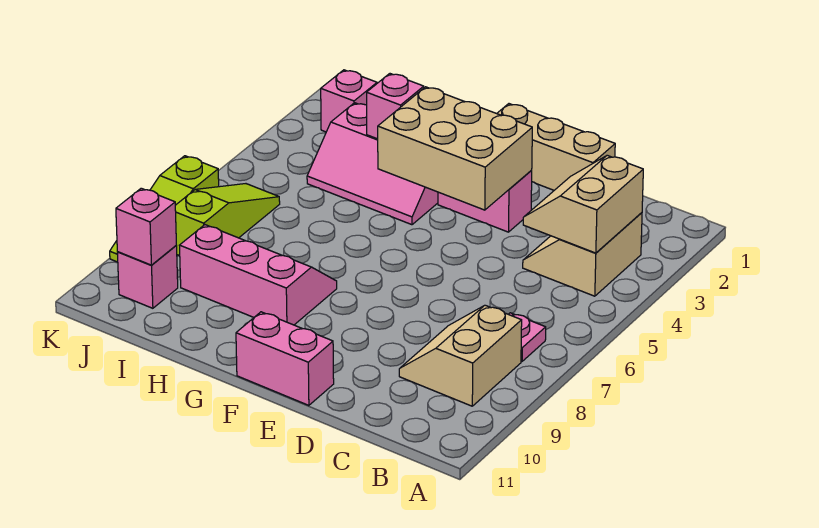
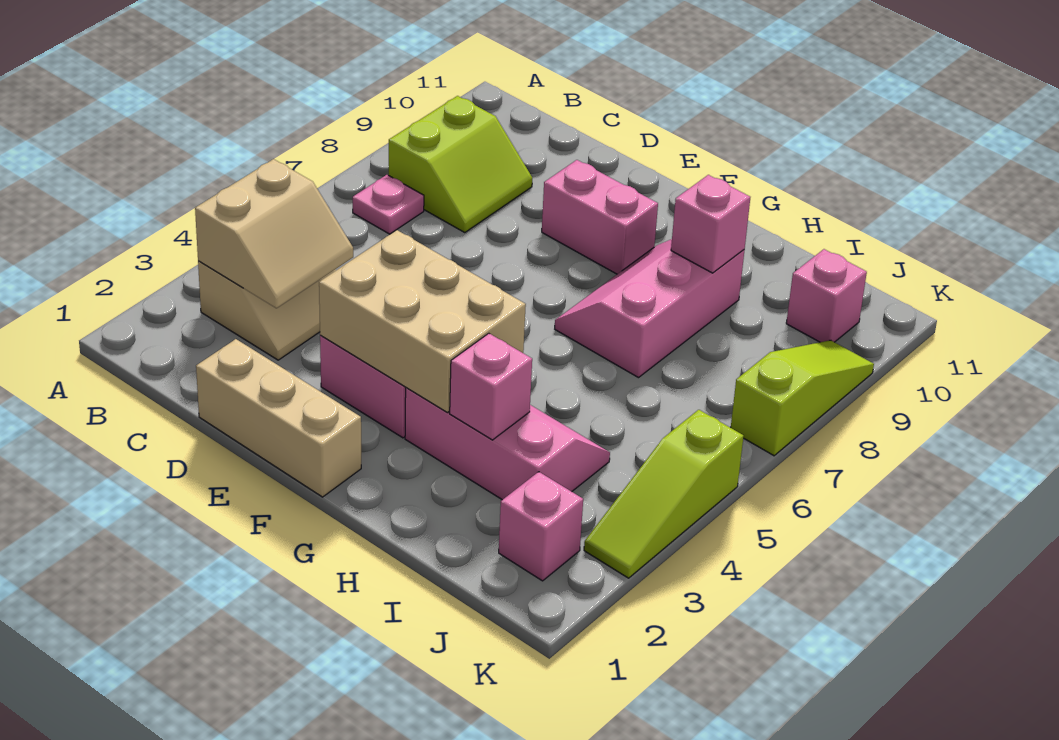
tan slope B8:C9 level 1 top B -> lime slope B8:C9 level 1 top B
pink brick E11:F11 level 1 -> pink brick E9:F9 level 1
pink slope G8:I9 level 1 top 9 -> pink slope G7:H9 level 1 top H
lime slope J6:J8 level 1 top 8 -> lime slope K3:K5 level 1 top 5
pink brick J10 level 2 -> pink brick H9 level 2

